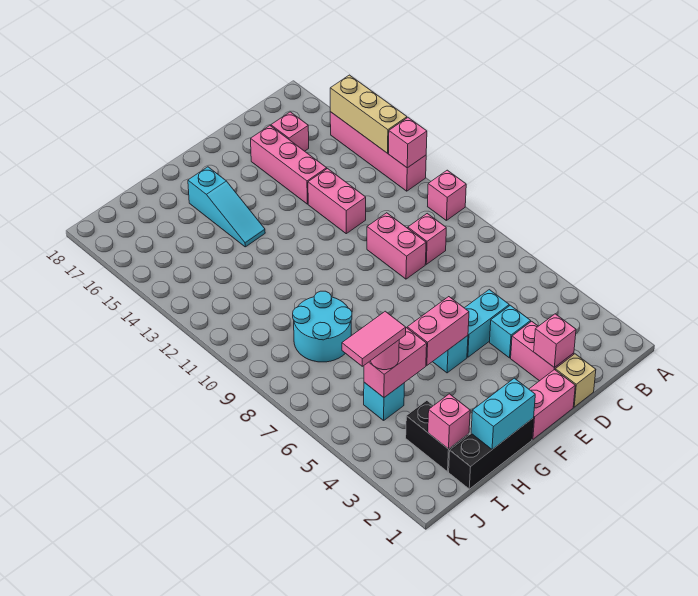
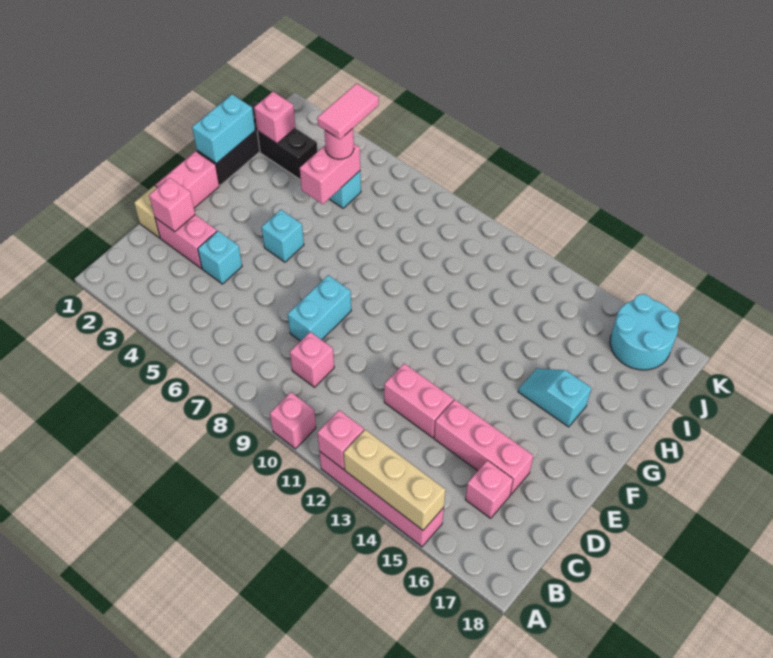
cyan brick D5:E5 level 1 -> cyan brick D8:E8 level 1
pink brick D9:D10 level 1 -> none
pink brick F5:G5 level 2 -> none
cyan slope G14:G16 level 1 top 16 -> cyan slope G15:G16 level 1 top 16
cyan round brick H8:I9 level 1 -> cyan round brick J16:K17 level 1

